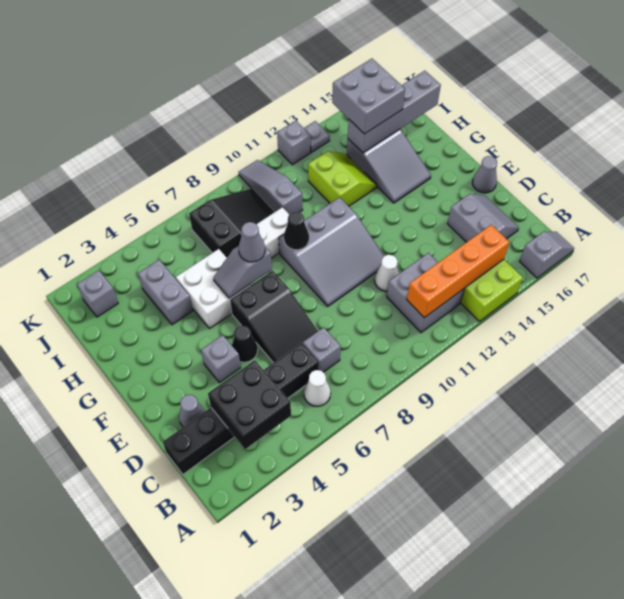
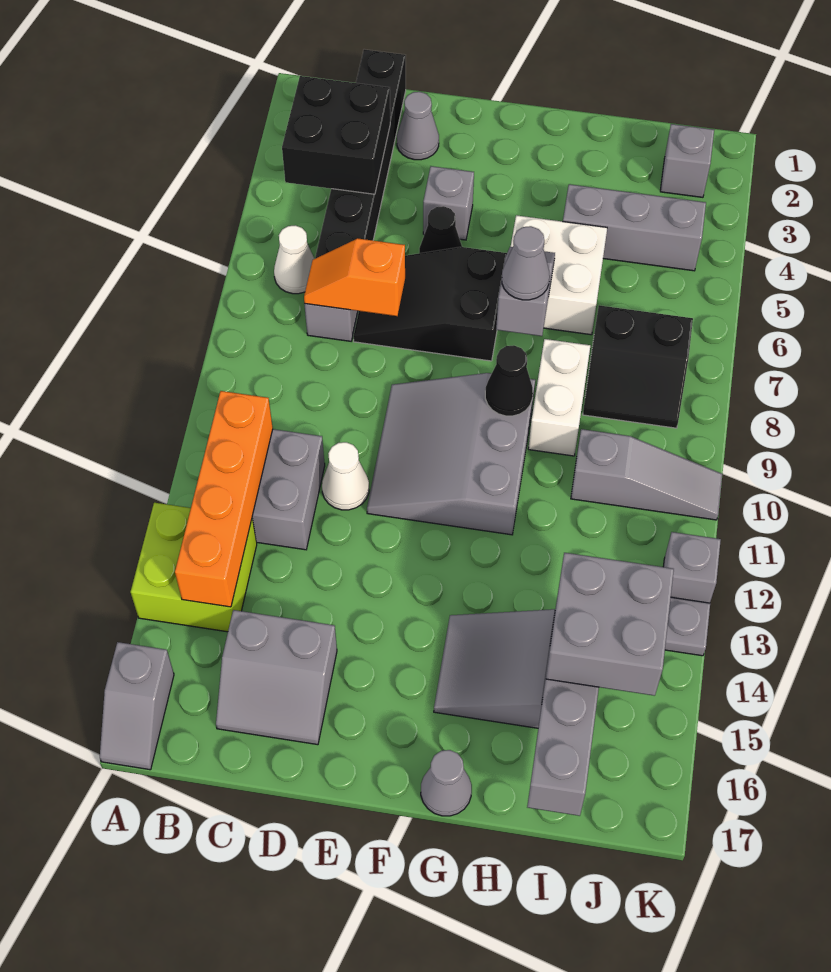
none -> orange slope C7:D7 level 2 top D
grey cone E17 level 1 -> grey cone G17 level 1
grey brick H4:I4 level 1 -> grey brick H4:J4 level 1
lime slope H12:I13 level 1 top 12 -> none
black slope I7:J9 level 1 top 7 -> black slope I7:J8 level 1 top 7

